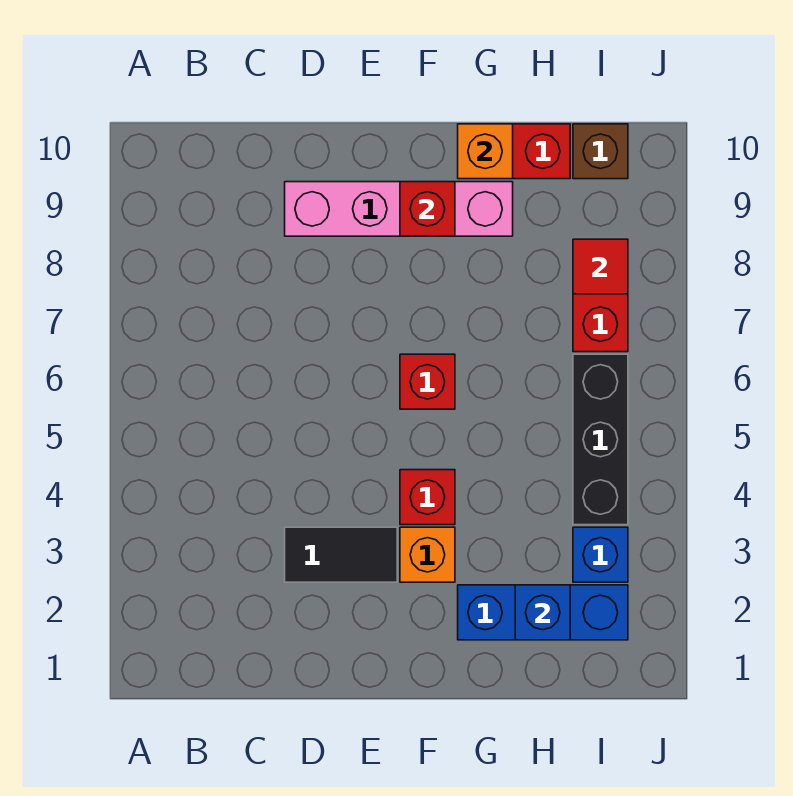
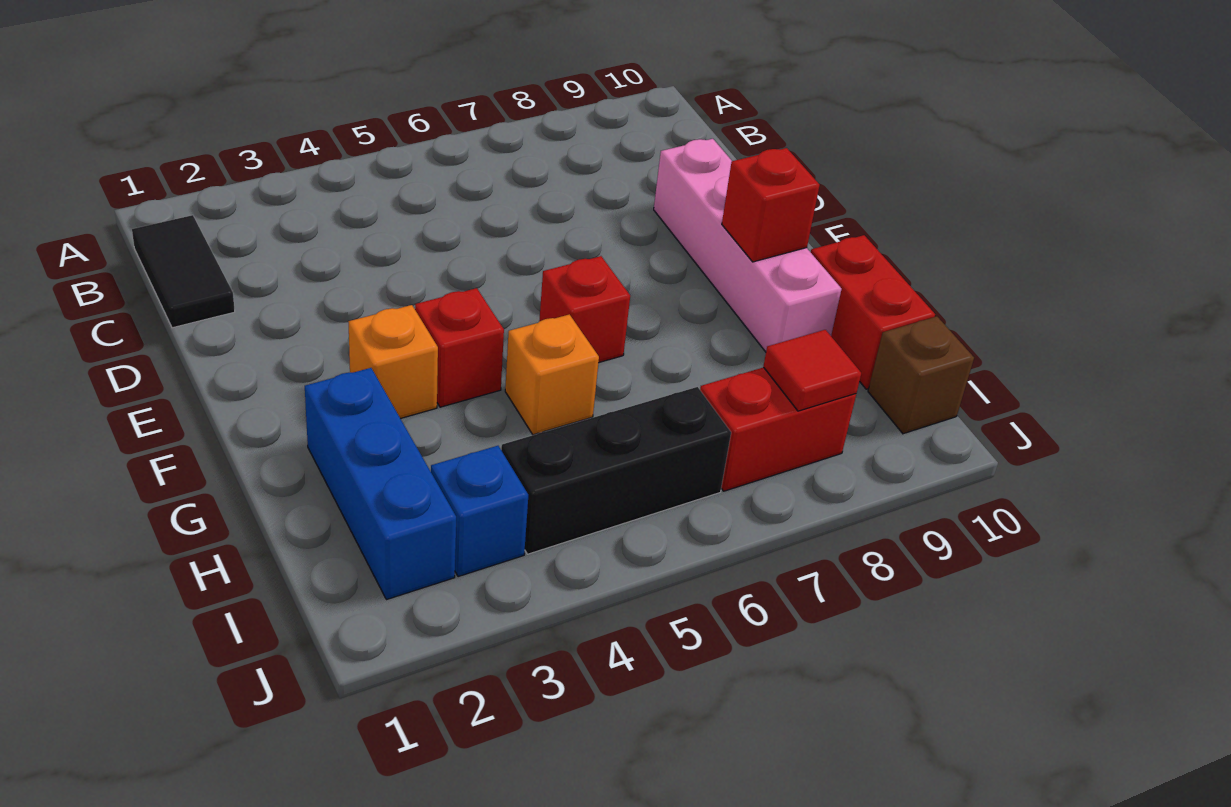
black tile D3:E3 level 1 -> black tile B1:C1 level 1
orange brick G10 level 2 -> orange brick G5 level 1
blue brick H2 level 2 -> none

